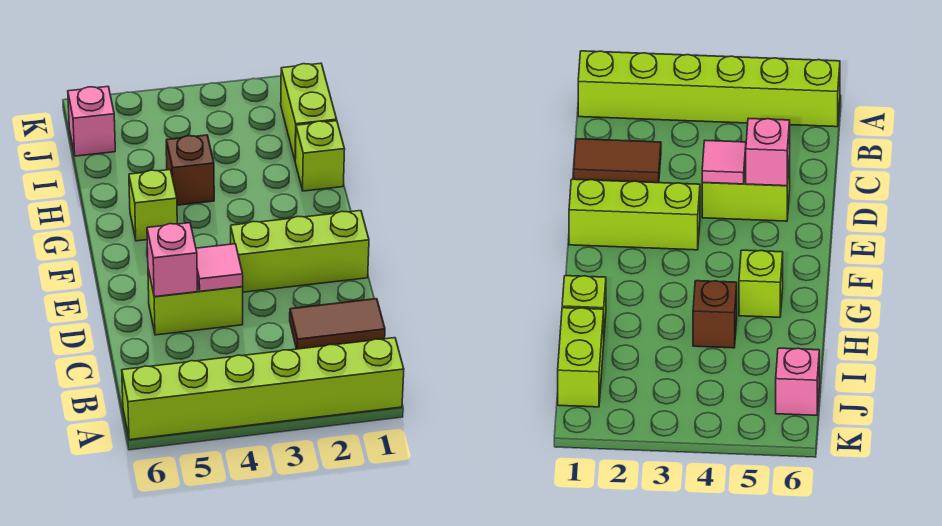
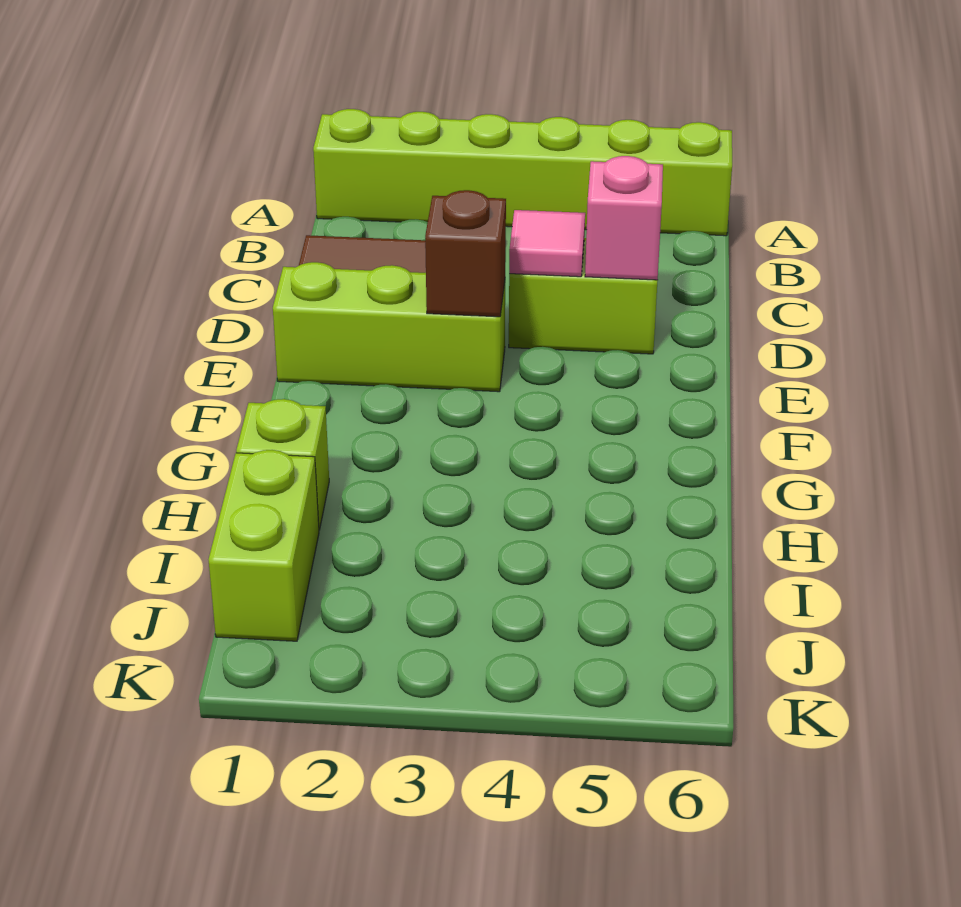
lime brick G5 level 1 -> none
brown brick H4 level 1 -> brown brick E3 level 2
pink brick J6 level 1 -> none

